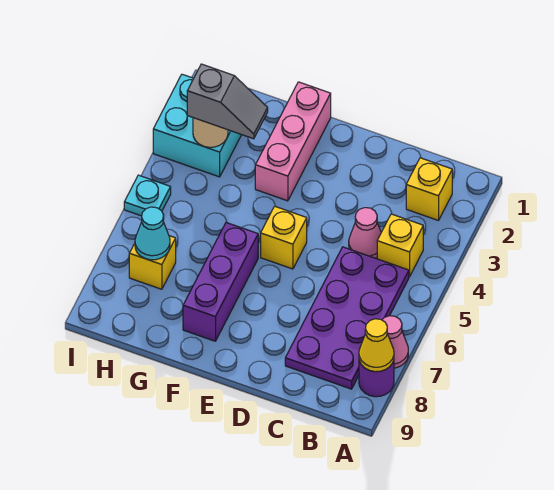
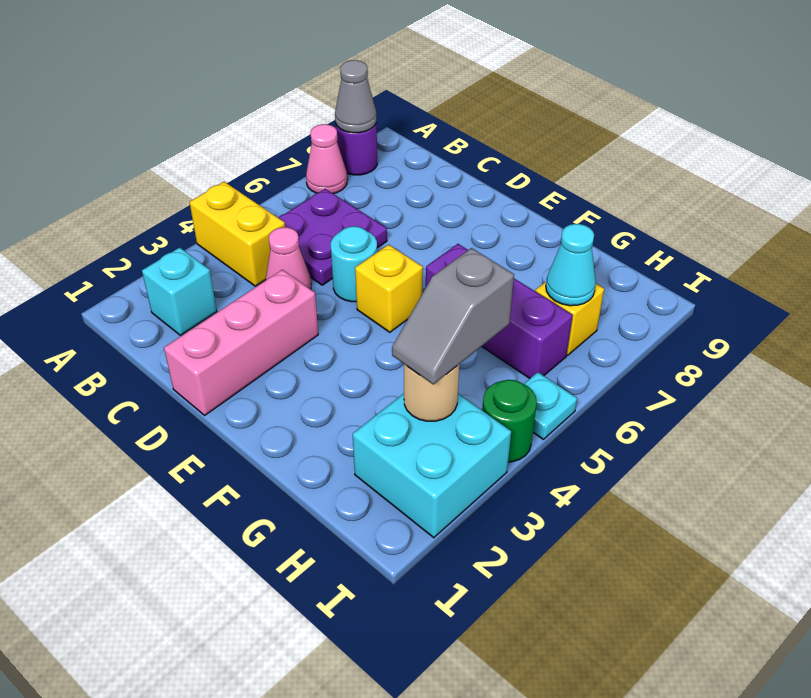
yellow cone A8 level 2 -> grey cone A8 level 2
yellow brick B2 level 1 -> cyan brick B2 level 1
yellow brick B4 level 1 -> yellow brick A4:B4 level 1
purple plate B5:C8 level 1 -> purple plate B5:C6 level 1
none -> cyan round brick D5 level 1
pink brick F1:F3 level 1 -> pink brick D1:D3 level 1
purple brick F6:F8 level 1 -> purple brick F6:H6 level 1
grey slope G3:H3 level 3 top H -> grey slope H3:H4 level 3 top 4
none -> green round brick I4 level 1

